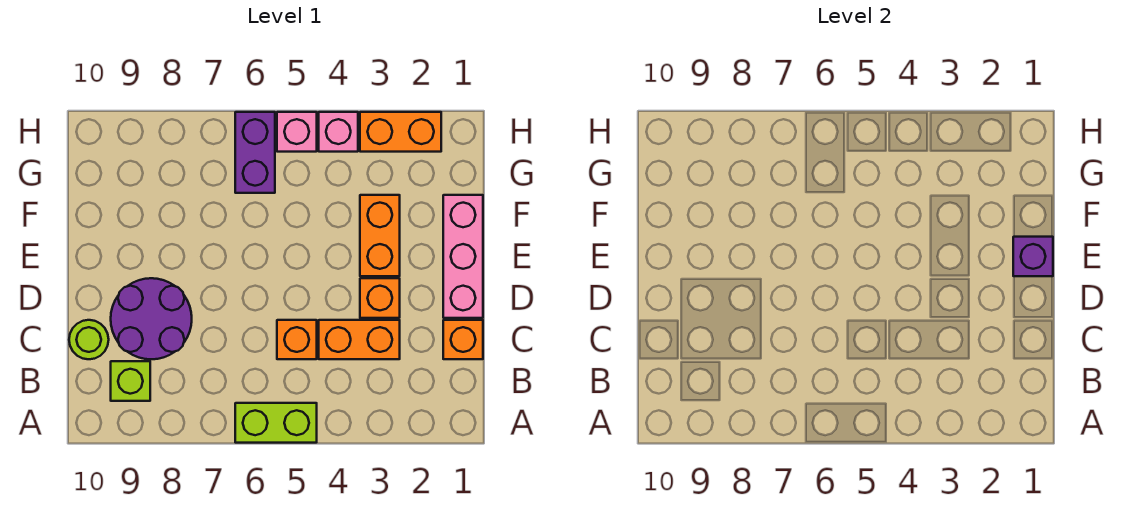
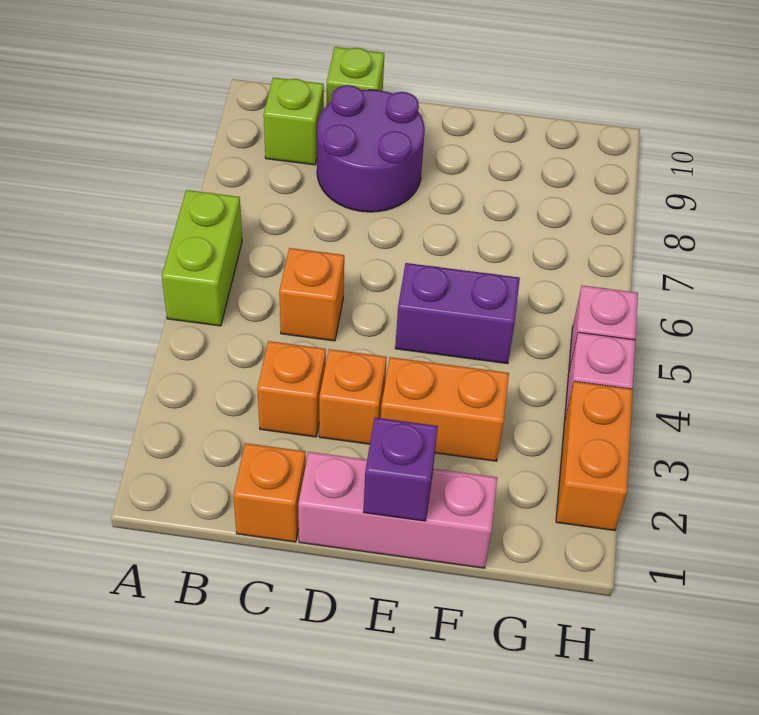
orange brick C3:C4 level 1 -> orange brick C3 level 1
lime round brick C10 level 1 -> lime brick C10 level 1
purple brick G6:H6 level 1 -> purple brick E5:F5 level 1

